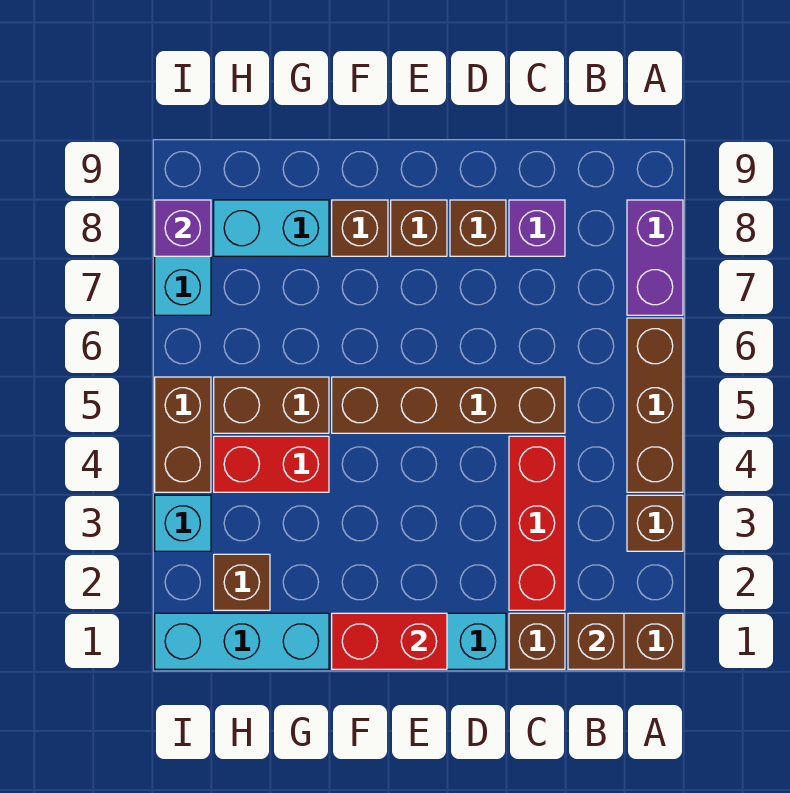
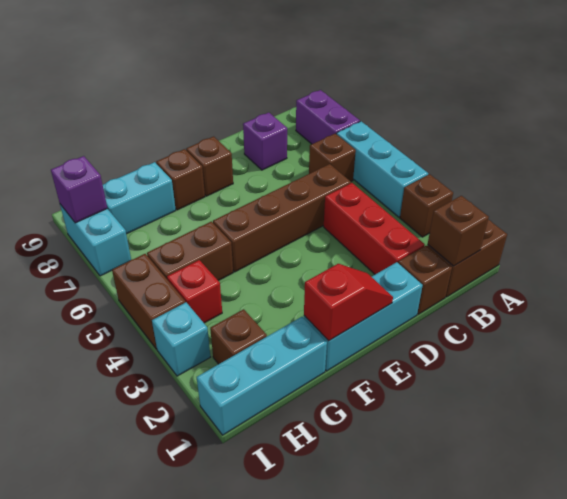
brown brick A4:A6 level 1 -> cyan brick A4:A6 level 1
brown brick D8 level 1 -> brown brick B6 level 1
red brick E1:F1 level 2 -> red slope E1:F1 level 2 top F
red brick G4:H4 level 1 -> red brick H4 level 1

